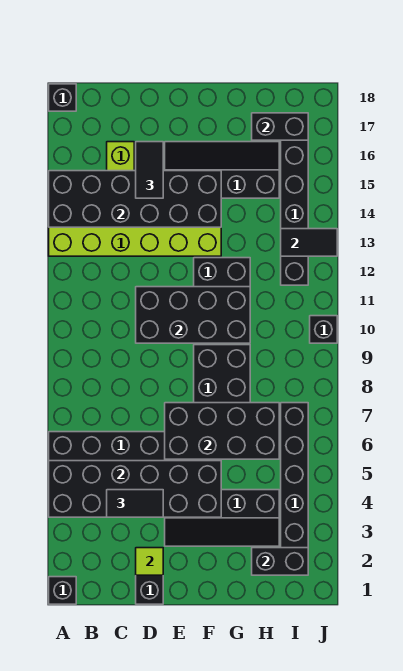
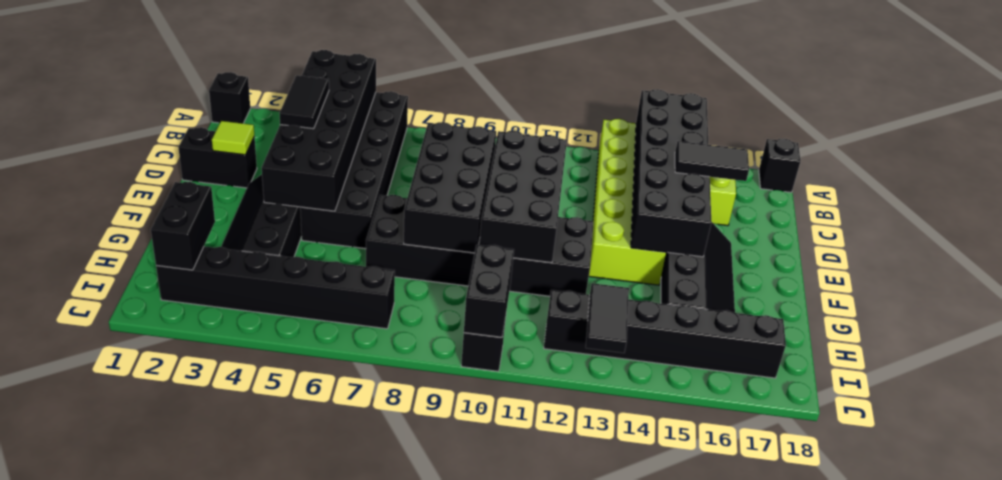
black brick E6:H7 level 2 -> black brick D8:G9 level 2
black brick H17:I17 level 2 -> black brick I10:J10 level 2

